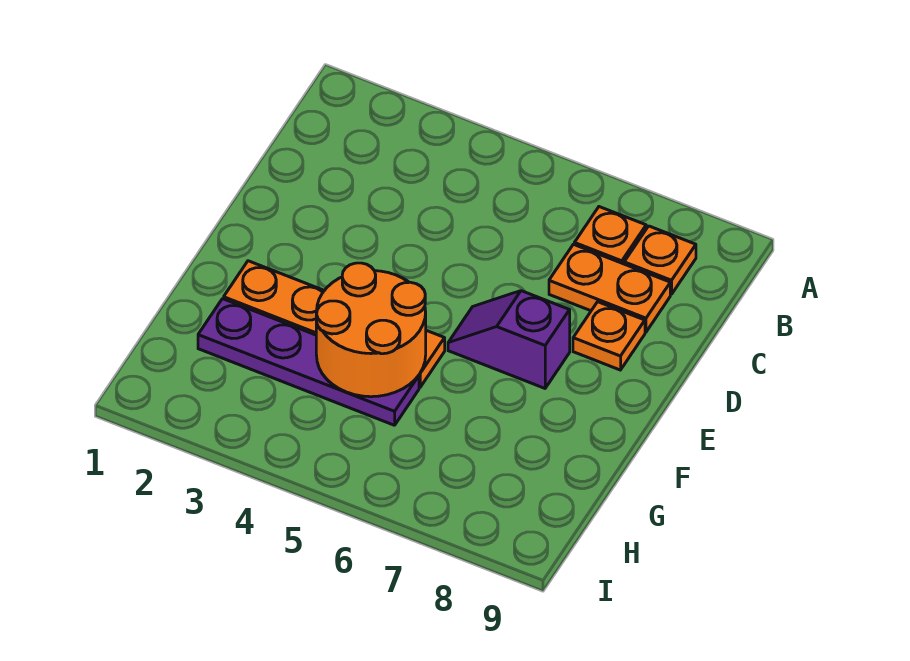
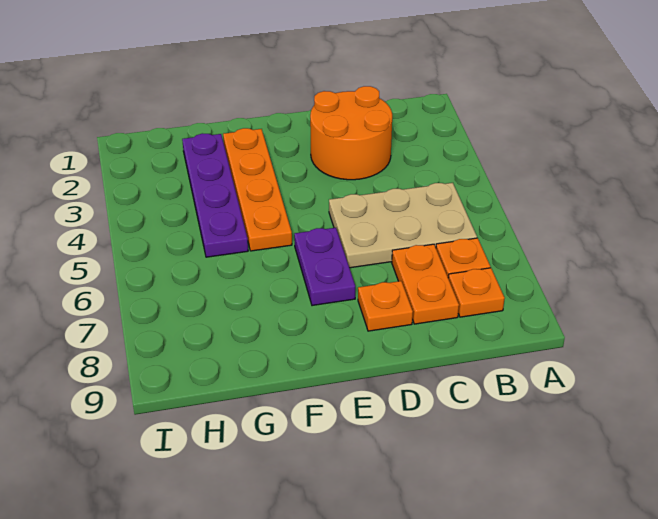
none -> tan plate B5:D6 level 1
purple slope E6:E7 level 1 top 7 -> purple plate E6:E7 level 1
orange round brick F4:G5 level 2 -> orange round brick C2:D3 level 1

